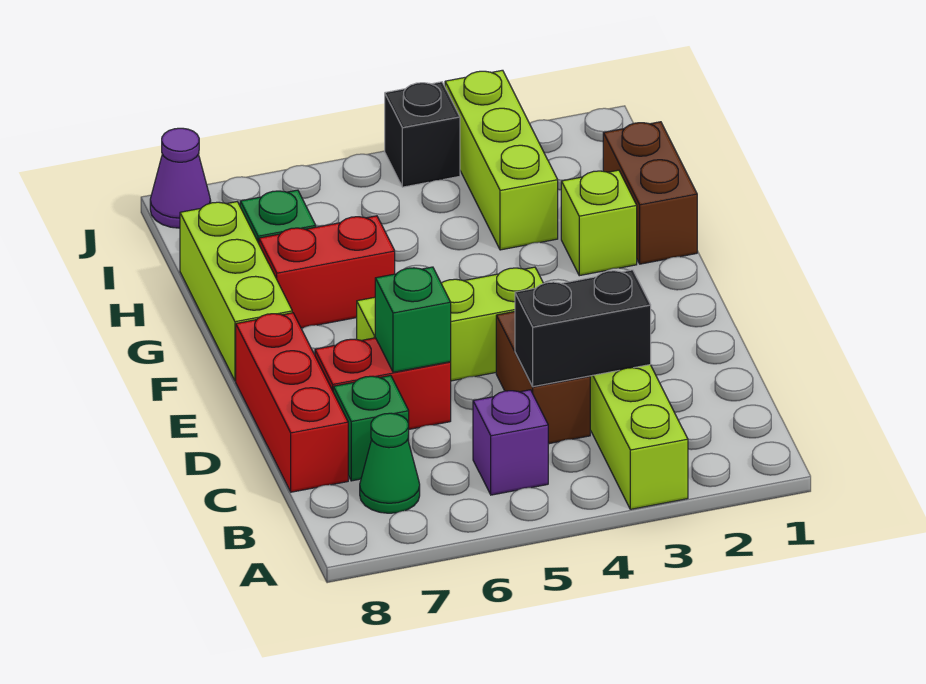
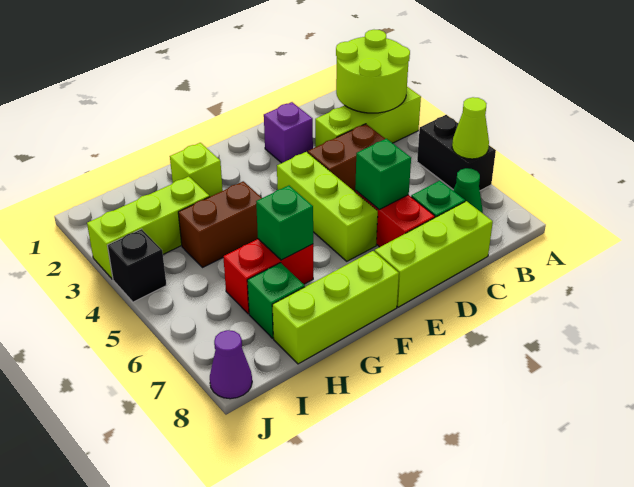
none -> lime round brick A2:B3 level 2
none -> lime cone A6 level 2
purple brick B5 level 1 -> purple brick D2 level 1
black brick C3:C4 level 2 -> black brick A5:A6 level 1
red brick C8:E8 level 1 -> lime brick C8:E8 level 1
brown brick G1:H1 level 1 -> brown brick G4:H4 level 1
red brick G6:G7 level 1 -> red brick G6:H6 level 1
none -> green brick G6 level 2

